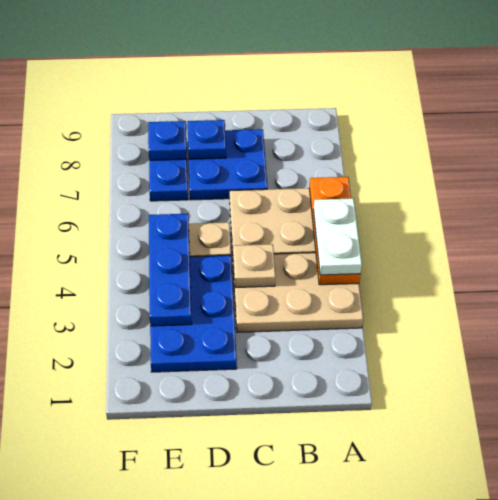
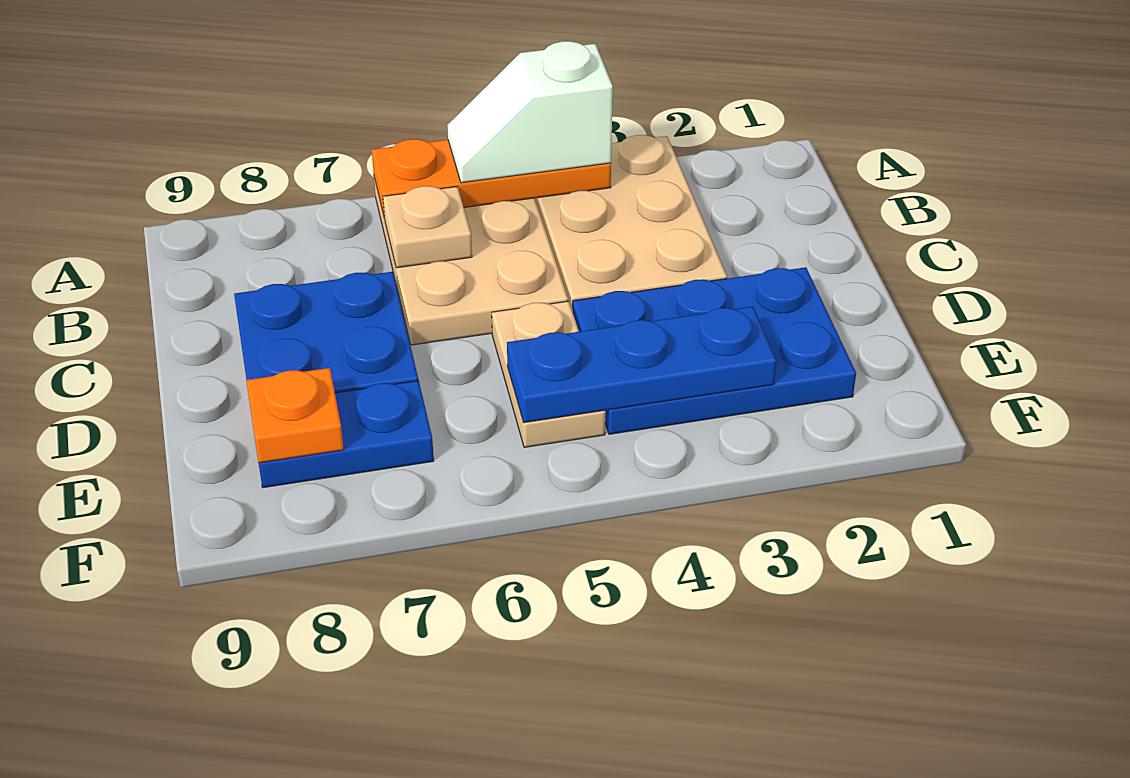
white plate A4:A5 level 3 -> white slope A4:A5 level 3 top 4
tan plate C4 level 2 -> tan plate B6 level 2
blue plate D8 level 2 -> none
blue plate E8 level 2 -> orange plate E8 level 2

